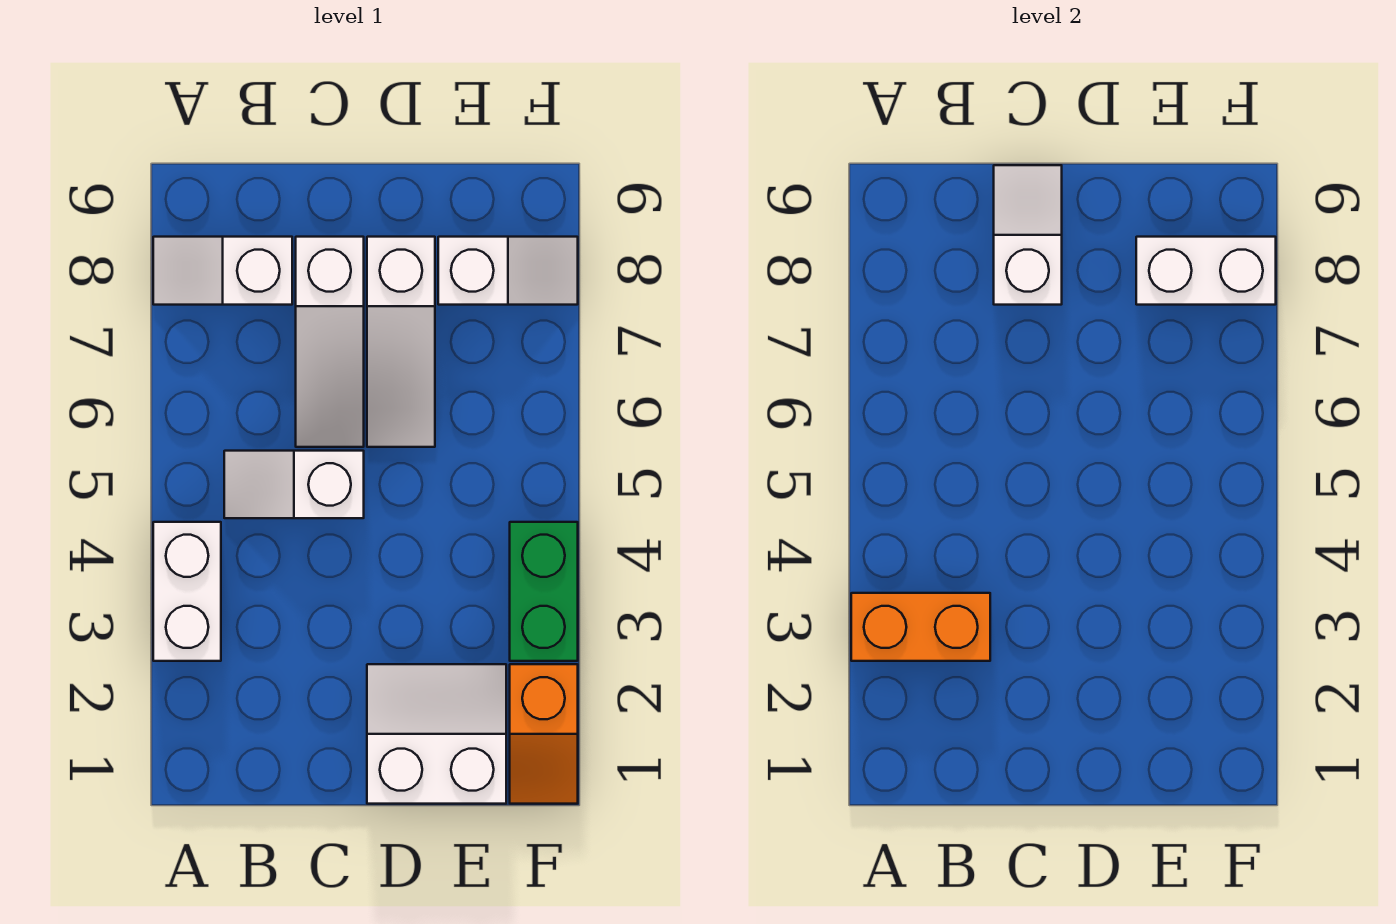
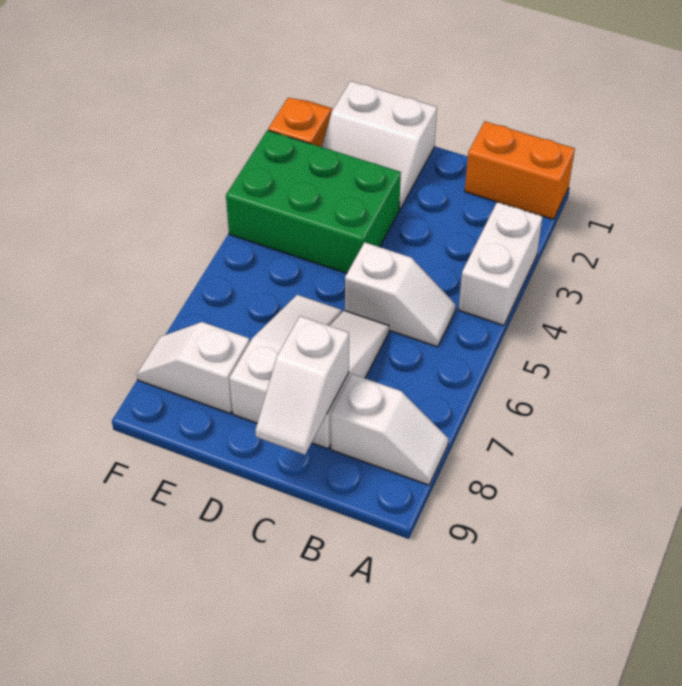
orange brick A3:B3 level 2 -> orange brick A1:B1 level 1
white brick E8:F8 level 2 -> none
green brick F3:F4 level 1 -> green brick D3:F4 level 1

